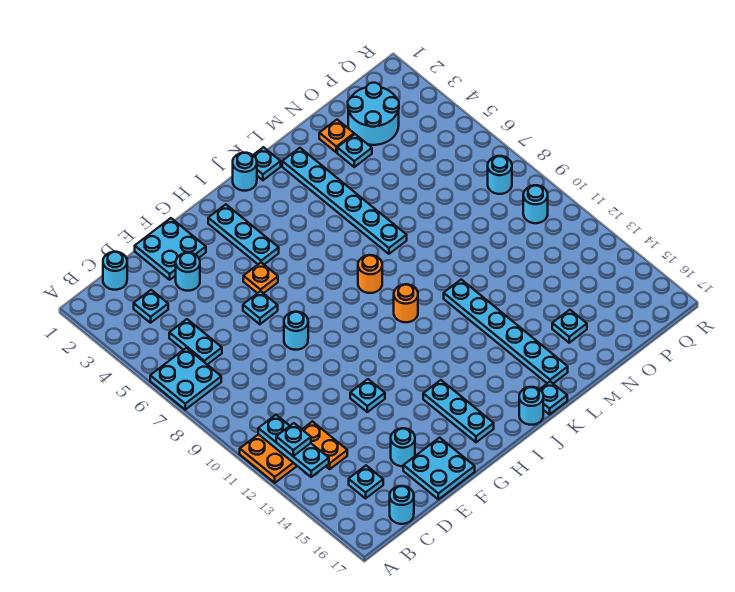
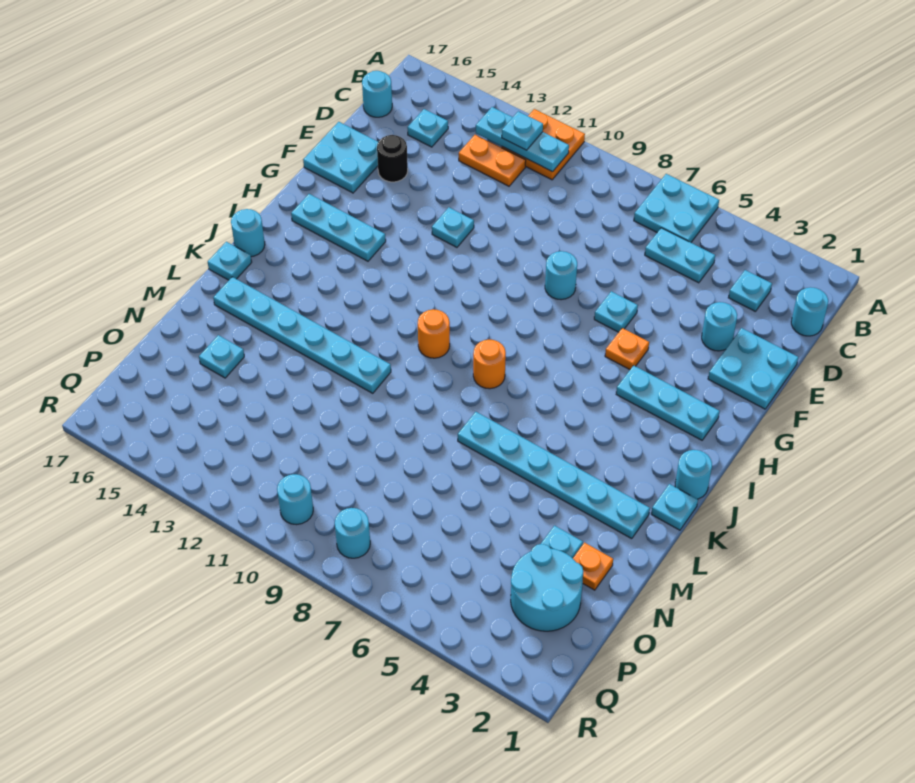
cyan round brick E15 level 1 -> black round brick E15 level 1

